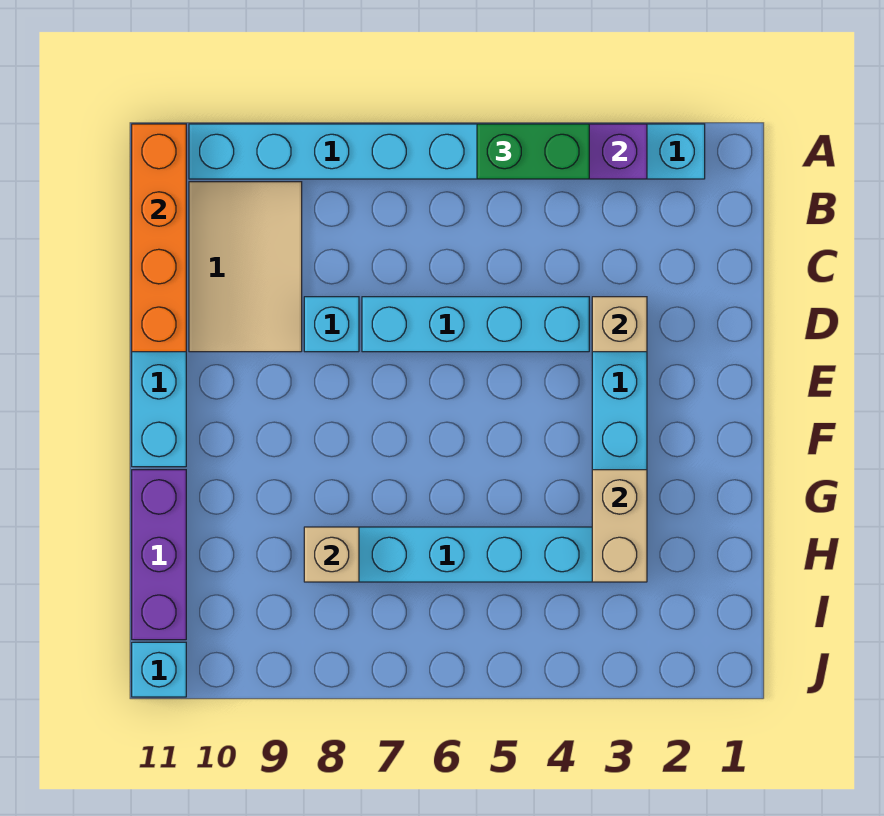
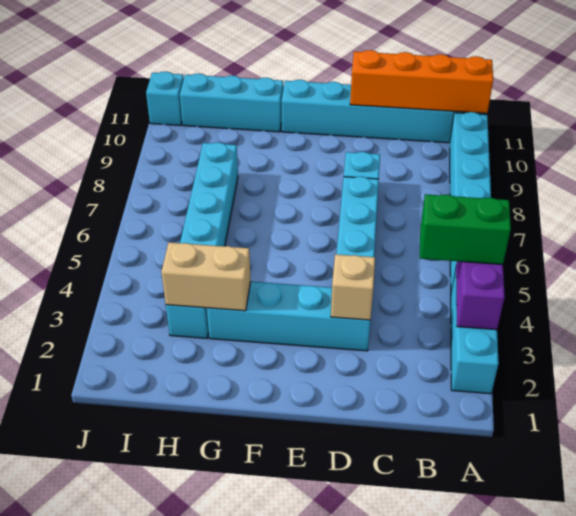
green brick A4:A5 level 3 -> green brick A4:B4 level 3
tan tile B9:D10 level 1 -> none
purple brick G11:I11 level 1 -> cyan brick G11:I11 level 1
tan brick H8 level 2 -> none

